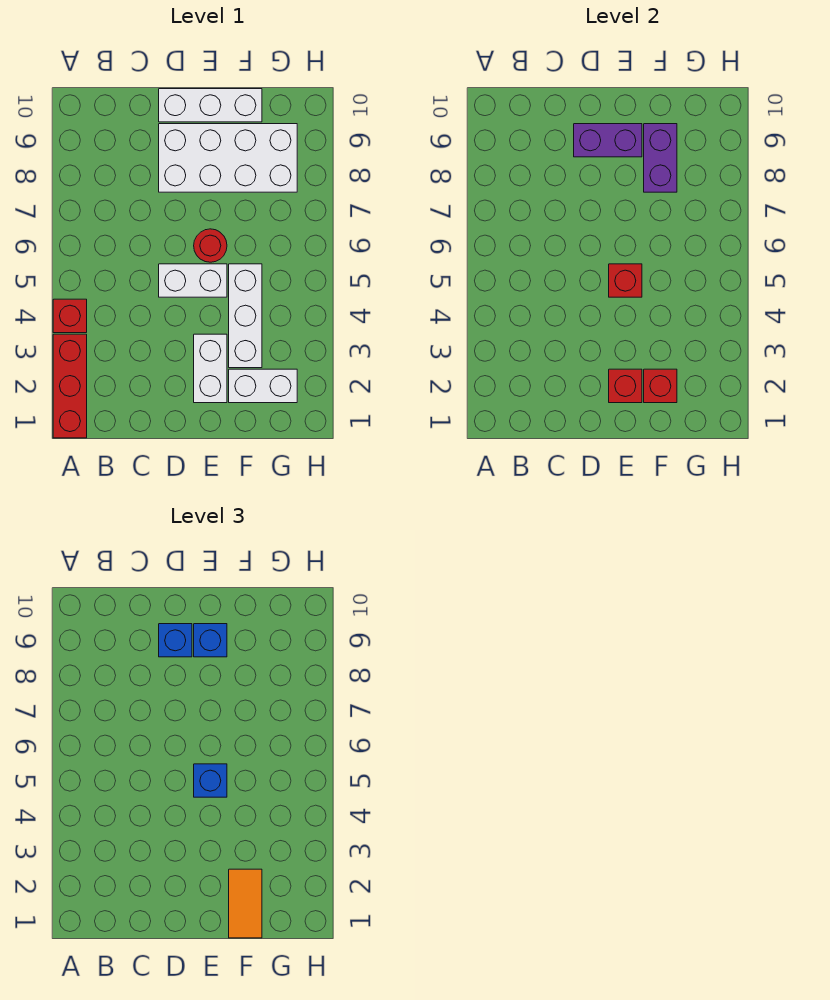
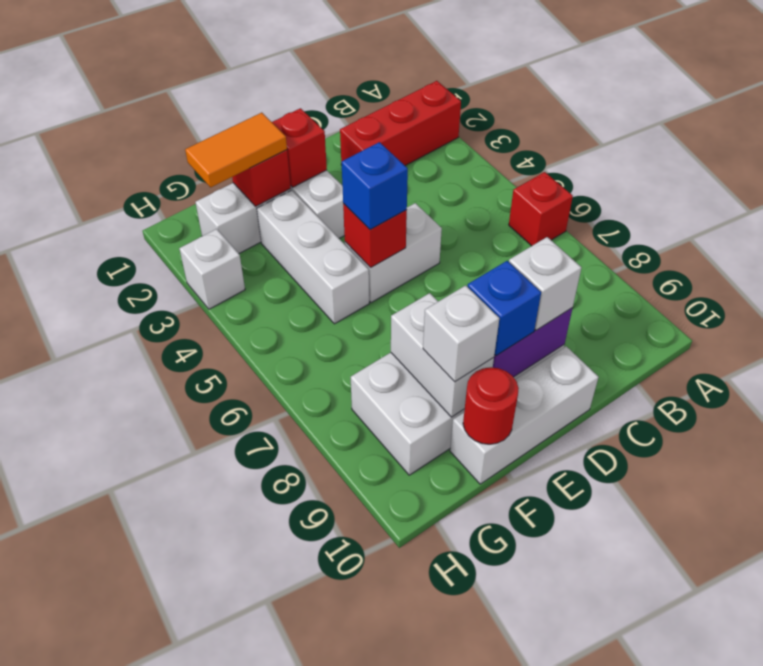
red brick A1:A3 level 1 -> red brick A2:C2 level 1
red brick A4 level 1 -> red brick A6 level 1
blue brick D9 level 3 -> white brick D9 level 3
red round brick E6 level 1 -> red round brick F10 level 2
orange tile F1:F2 level 3 -> orange tile F2:G2 level 3
purple brick F8:F9 level 2 -> white brick F8:F9 level 2
none -> white brick F9 level 3
none -> white brick H3 level 1

